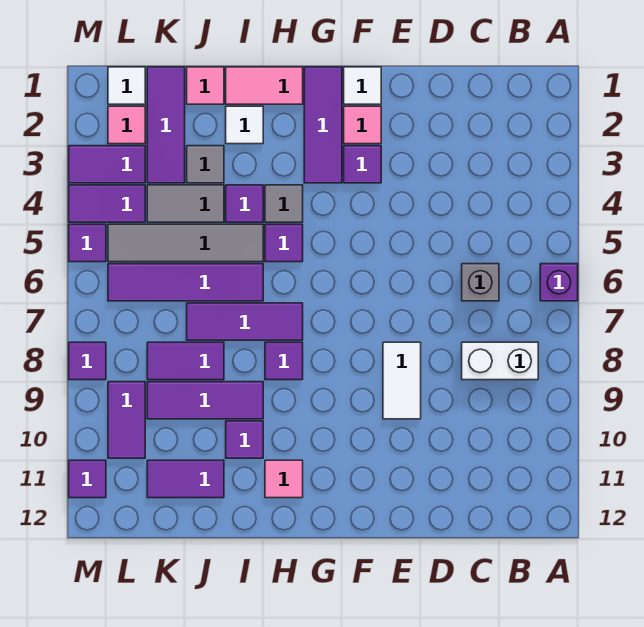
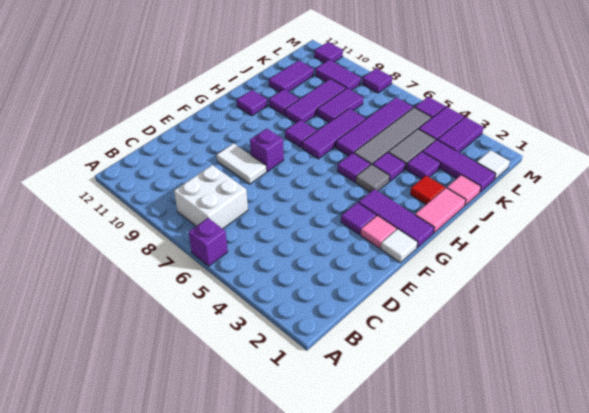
white brick B8:C8 level 1 -> white brick B7:C8 level 1
grey brick C6 level 1 -> none
none -> purple brick F8 level 1
pink tile H11 level 1 -> purple tile H11 level 1
white tile I2 level 1 -> red tile I2 level 1
grey tile J3 level 1 -> purple tile J3 level 1
pink tile L2 level 1 -> none

